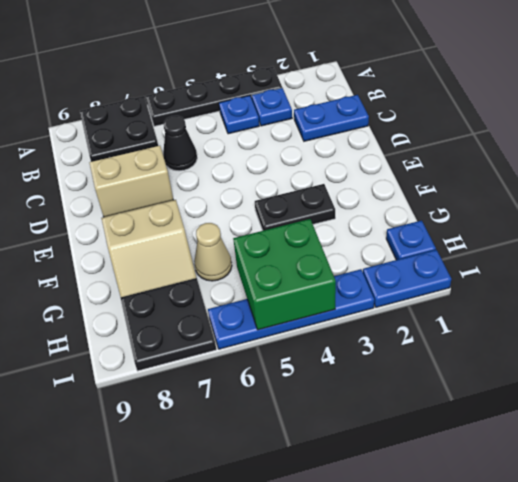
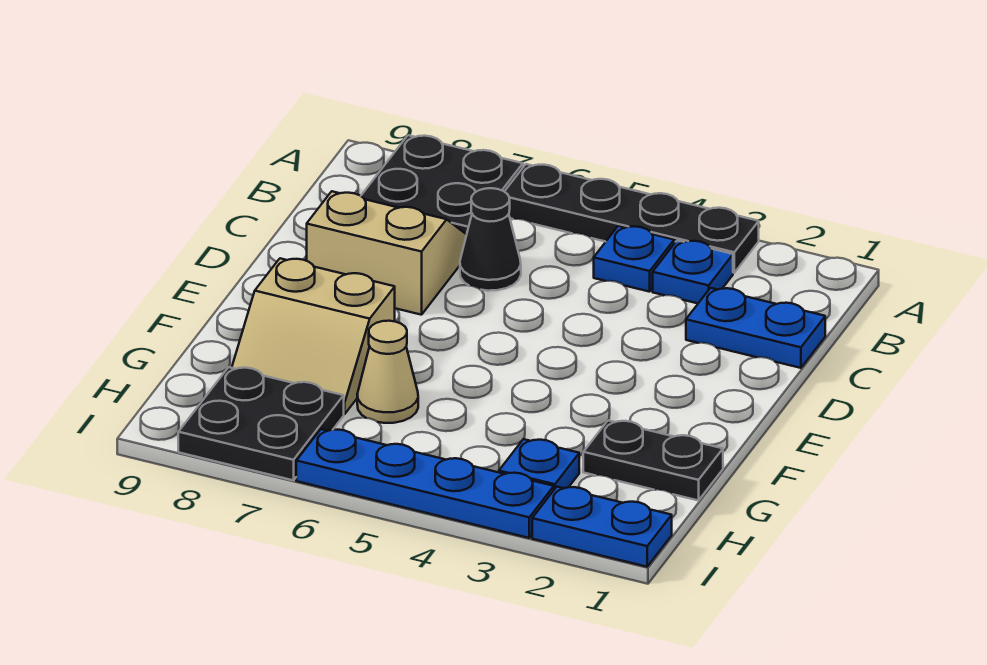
black plate F3:F4 level 1 -> black plate G1:G2 level 1
blue plate H1 level 1 -> blue plate H3 level 1
green brick H4:I5 level 2 -> none

